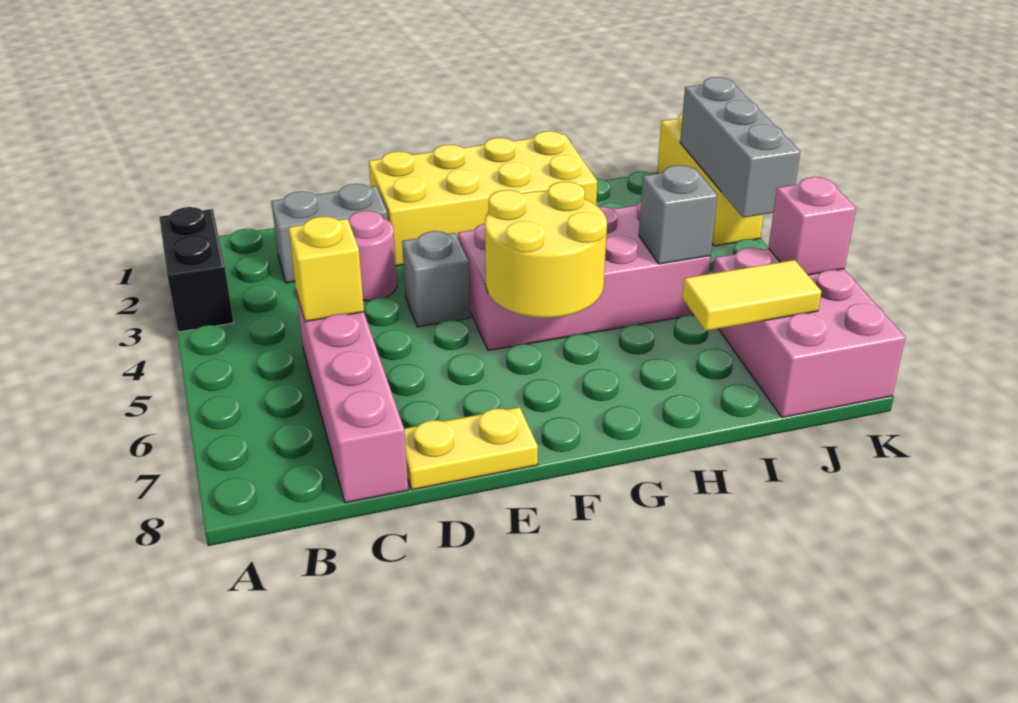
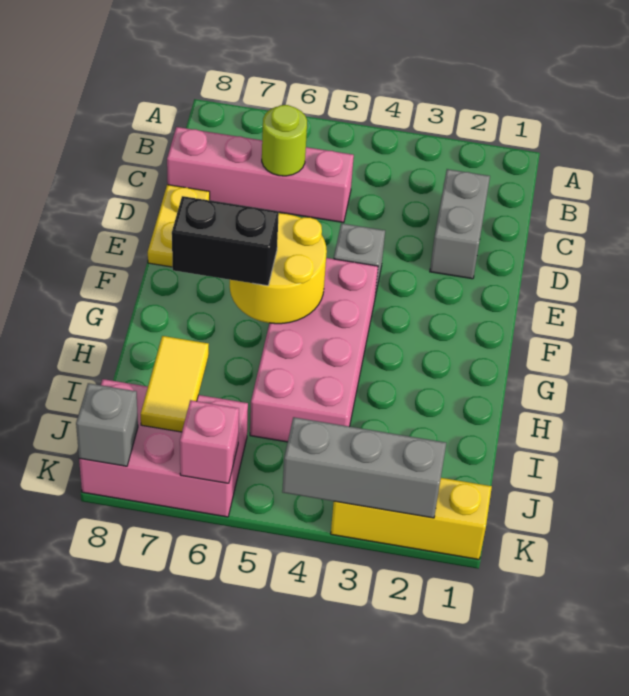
black brick A2:A3 level 1 -> black brick G6:G7 level 3
yellow brick C5 level 2 -> none
none -> lime round brick C6 level 2
pink round brick D3 level 1 -> none
yellow brick E1:H2 level 1 -> none
grey brick I5 level 2 -> grey brick K8 level 2

